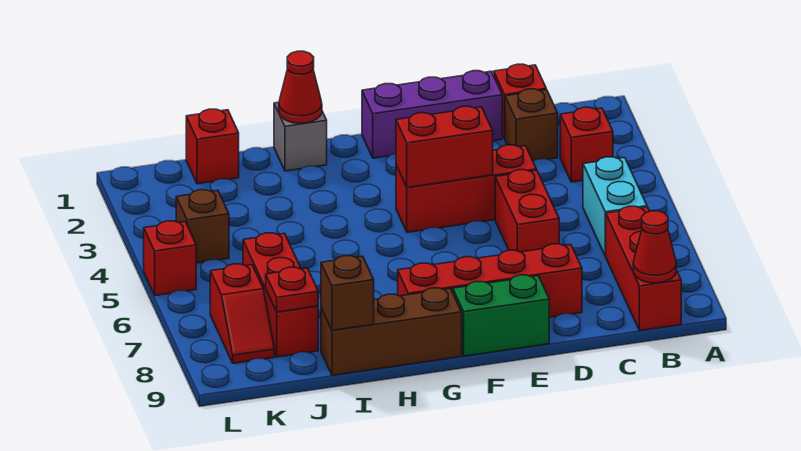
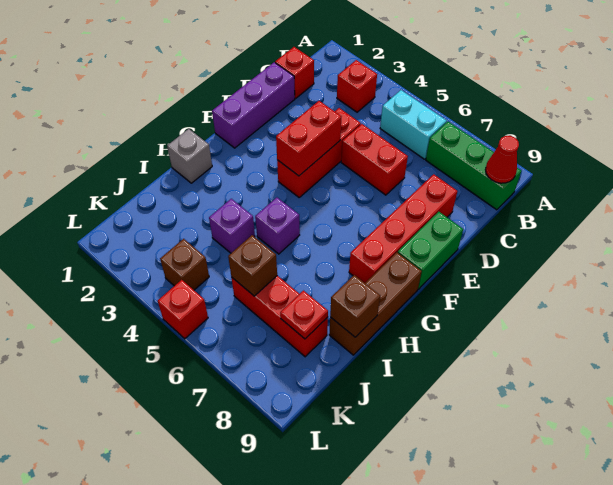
red brick B7:B9 level 1 -> green brick B7:B9 level 1
brown brick C2 level 1 -> brown brick J6 level 2
red cone H1 level 2 -> none
none -> purple brick H5 level 1
none -> purple brick I4 level 1
red brick J1 level 1 -> none
red slope K7:K8 level 1 top 7 -> none

